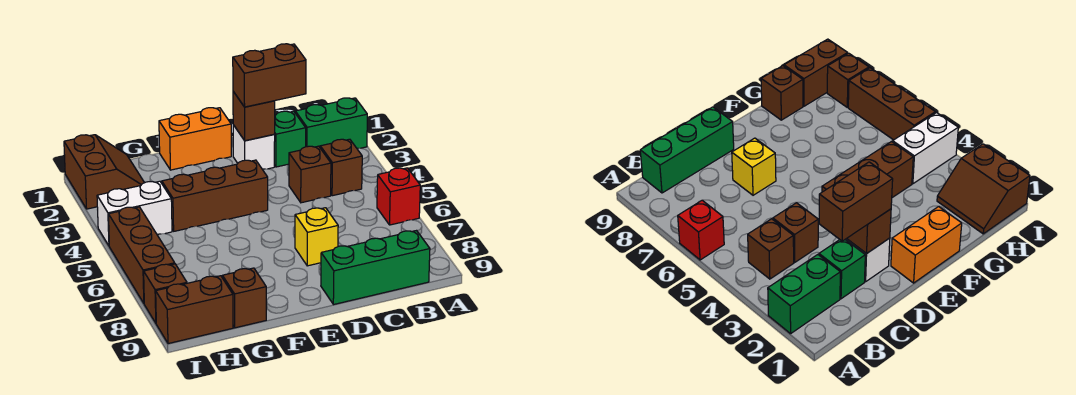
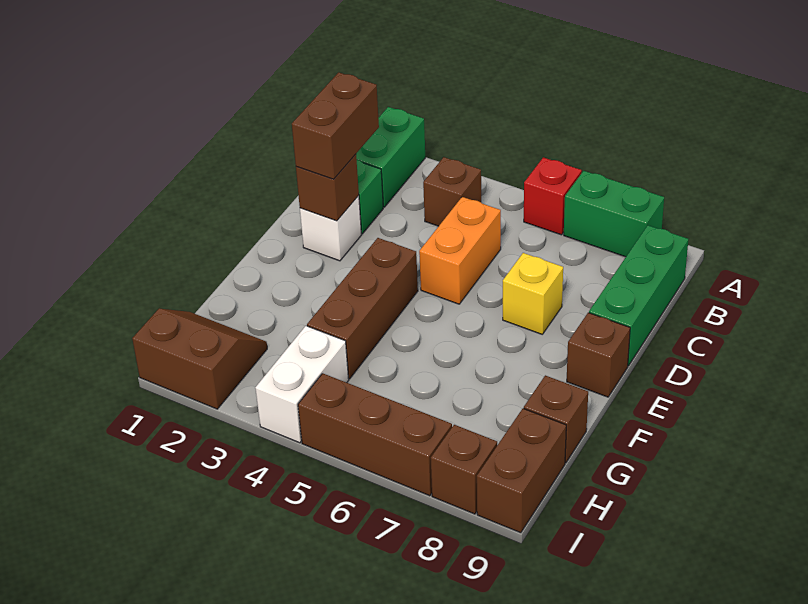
none -> green brick A7:A8 level 1
brown brick C4 level 1 -> brown brick E9 level 1
orange brick E1:F1 level 1 -> orange brick C5:D5 level 1

